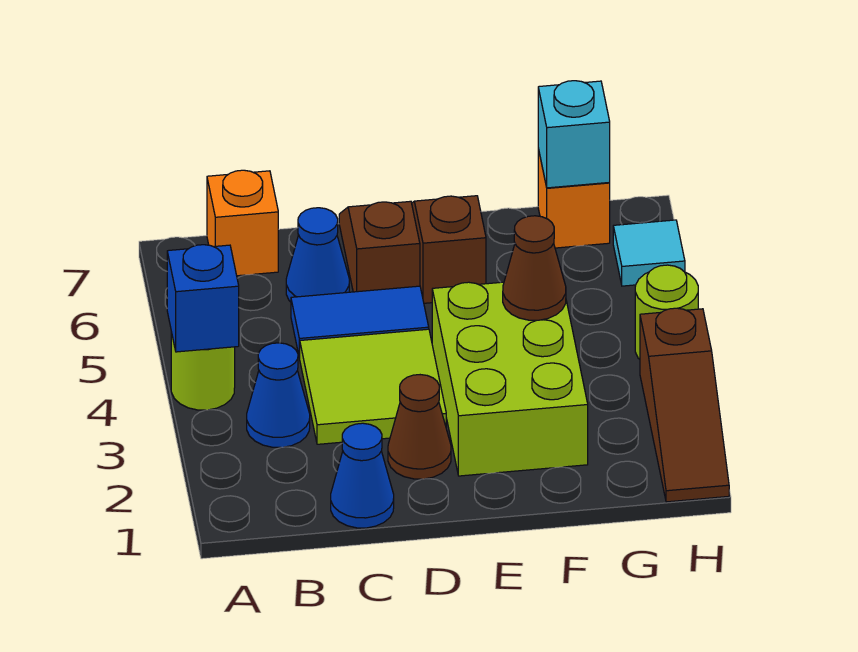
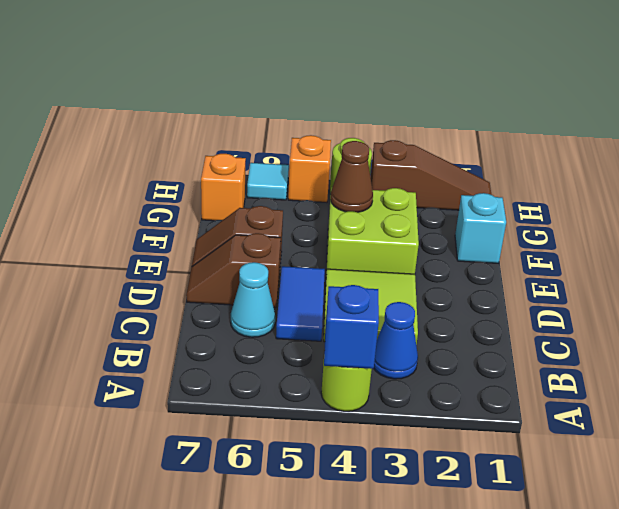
orange brick B7 level 1 -> orange brick H5 level 1
blue cone C1 level 1 -> none
blue cone C6 level 1 -> cyan cone C6 level 1
brown cone D2 level 1 -> none
lime brick E2:F4 level 1 -> lime brick E3:F4 level 1
cyan brick G7 level 2 -> cyan brick F1 level 1

